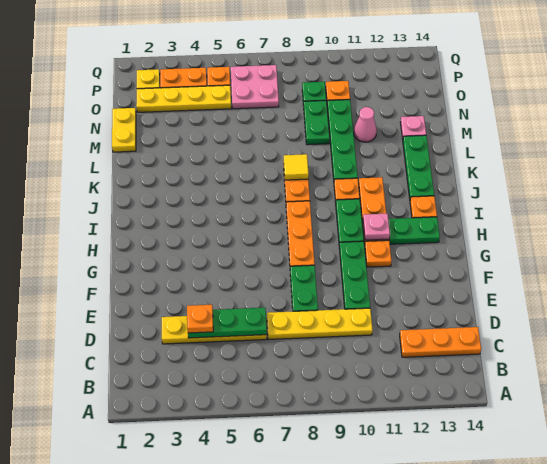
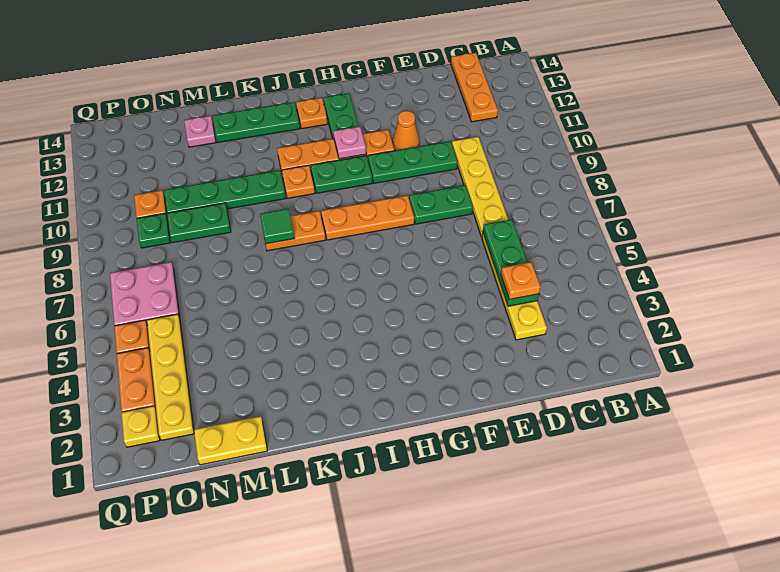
none -> orange cone F11 level 1
yellow tile K8 level 2 -> green tile K8 level 2
pink cone M11 level 1 -> none

